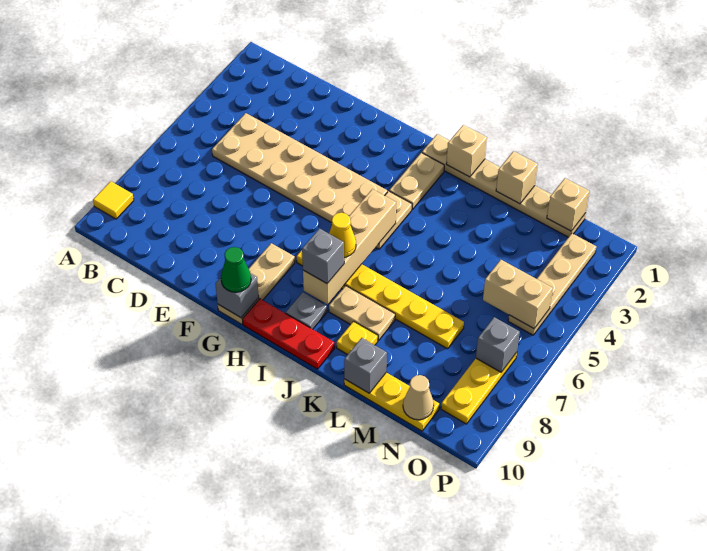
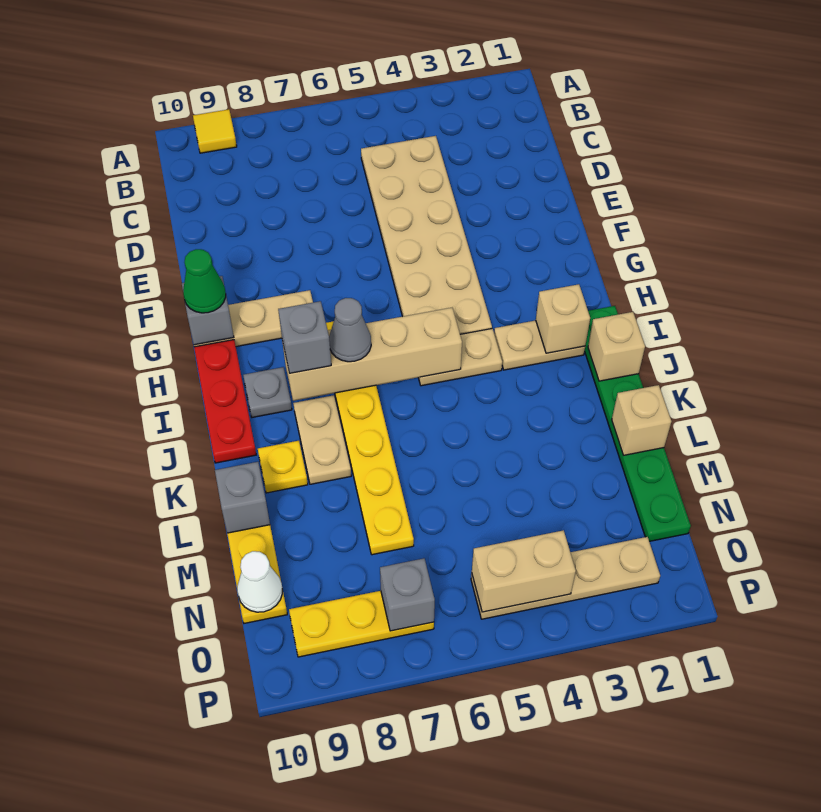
tan plate I1:N1 level 1 -> green plate I1:N1 level 1
yellow cone I7 level 3 -> grey cone I7 level 3
tan brick N1 level 2 -> tan brick I2 level 2
tan brick N5:O5 level 2 -> tan brick O4:O5 level 2
tan cone N10 level 2 -> white cone N10 level 2

